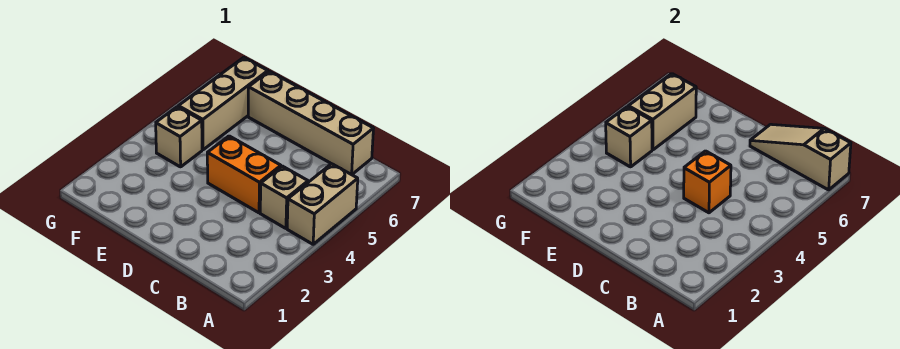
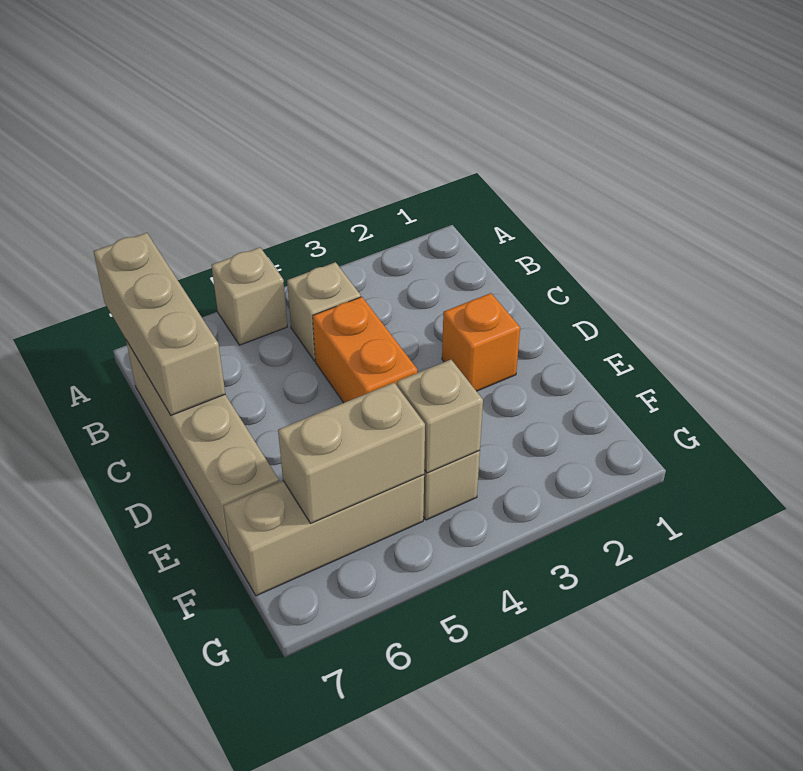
tan brick A4:A5 level 1 -> tan brick A5 level 1
tan slope A7:C7 level 2 top A -> tan brick A7:C7 level 2
orange brick C4 level 2 -> orange brick D2 level 1

